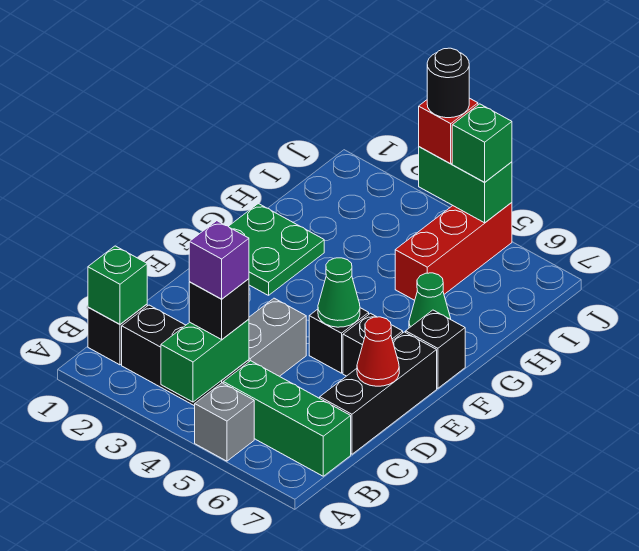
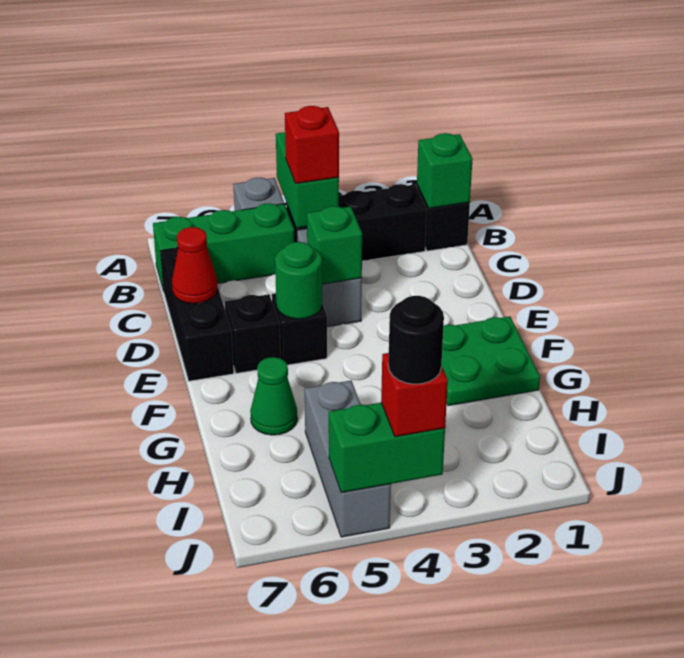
black brick B4 level 3 -> red brick B4 level 3
purple brick B4 level 4 -> none
green cone E5 level 2 -> green round brick E5 level 2
black brick F7 level 1 -> none
red brick H5:J5 level 1 -> grey brick H5:J5 level 1
green brick J5 level 3 -> green brick D4 level 2

